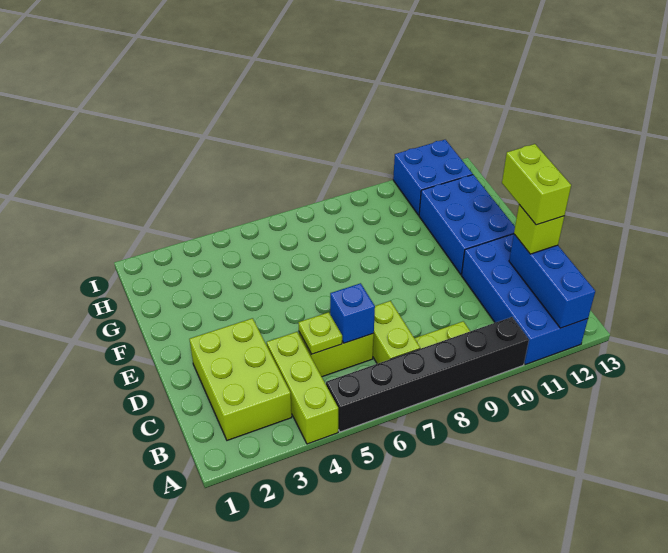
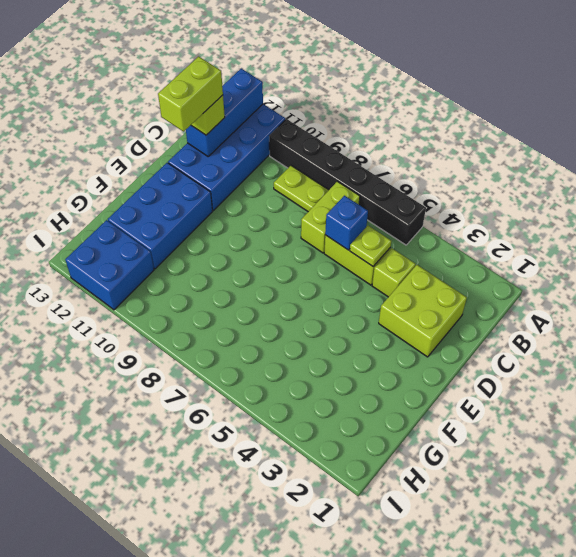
lime brick A4:C4 level 1 -> lime brick C4 level 1
lime brick B2:D3 level 1 -> lime brick C2:D3 level 1

